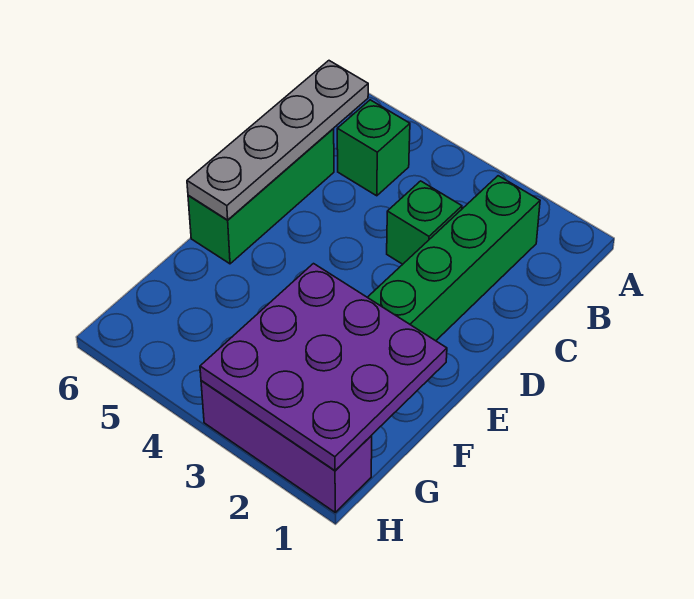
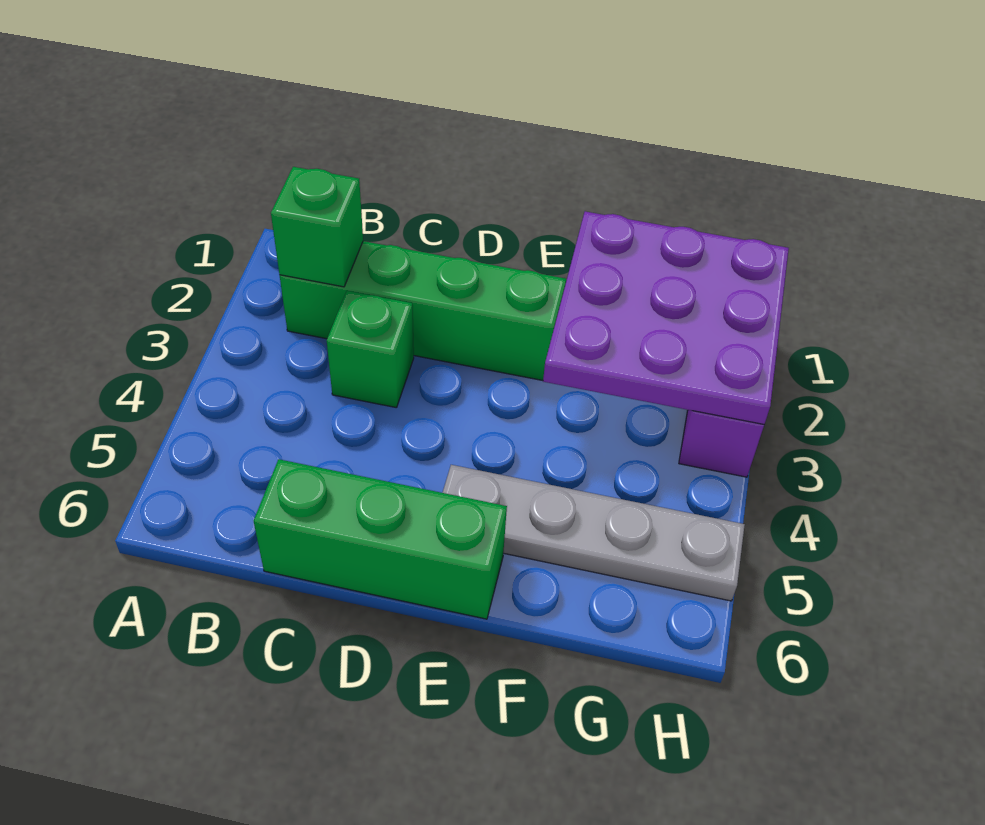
green brick B5 level 1 -> green brick B2 level 2
grey plate B6:E6 level 2 -> grey plate E5:H5 level 1

